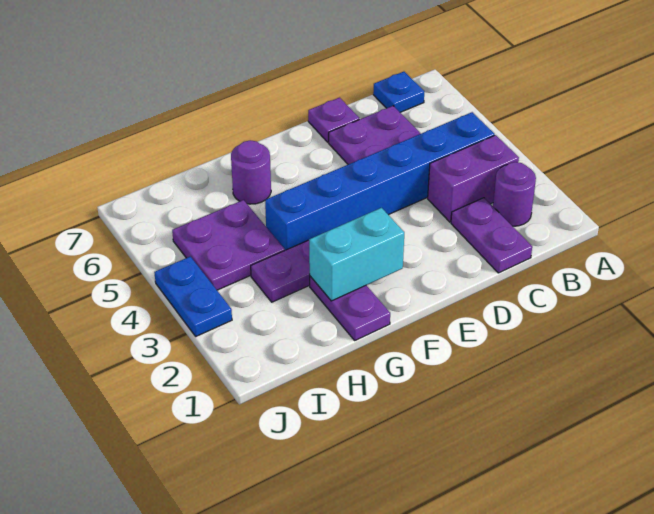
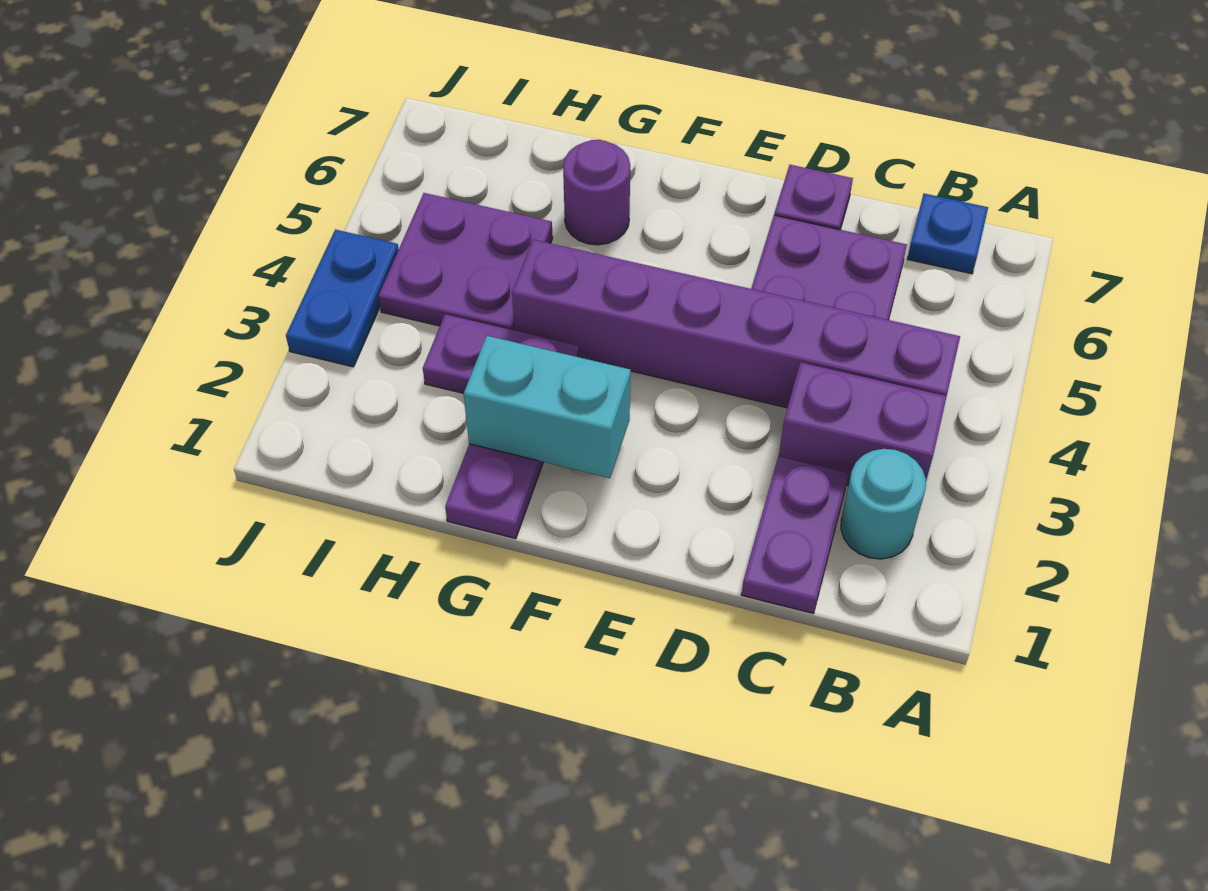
purple round brick B2 level 1 -> cyan round brick B2 level 1
blue brick B4:G4 level 1 -> purple brick B4:G4 level 1

